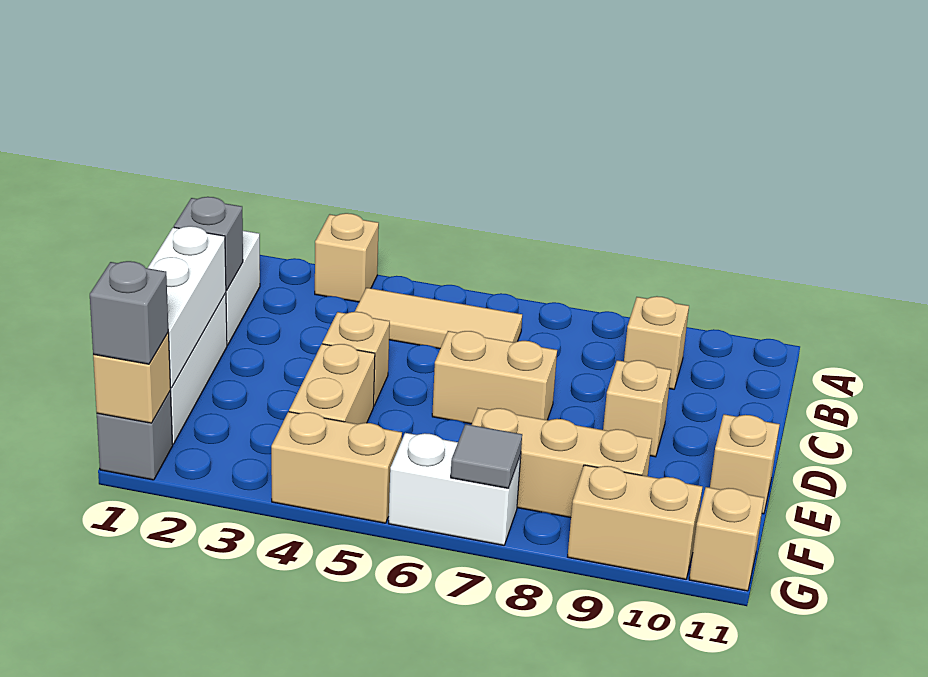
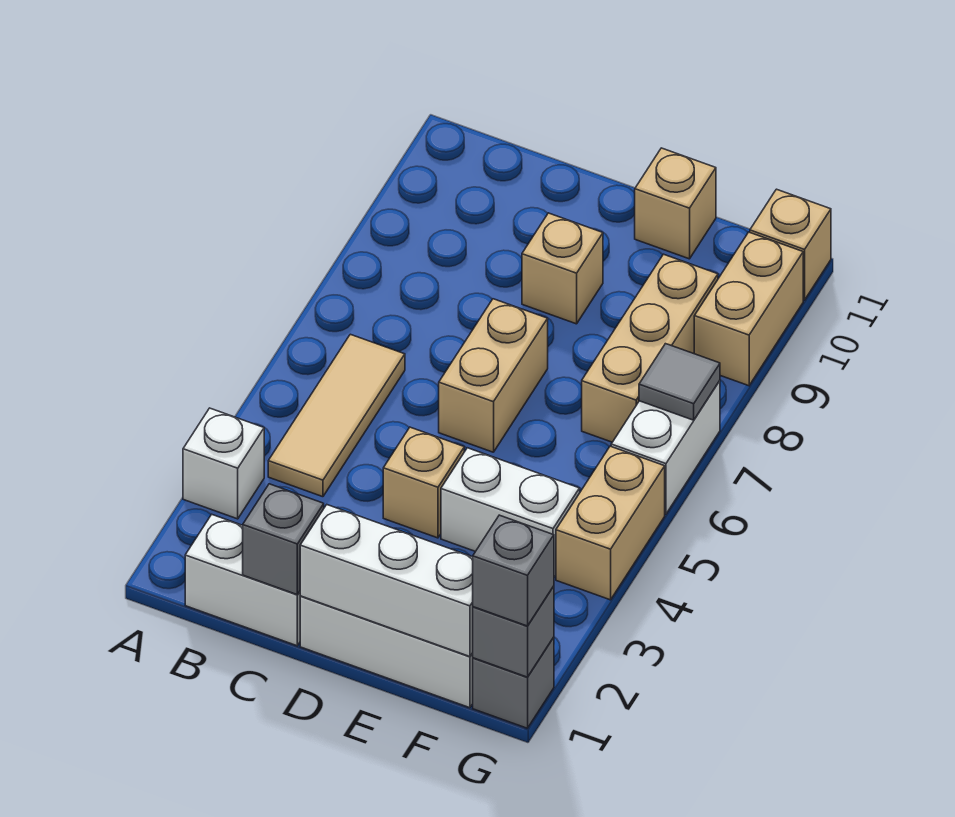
tan brick A3 level 1 -> white brick A3 level 1
tan brick B9 level 1 -> none
tan brick E4:F4 level 1 -> white brick E4:F4 level 1
tan brick G1 level 2 -> grey brick G1 level 2

